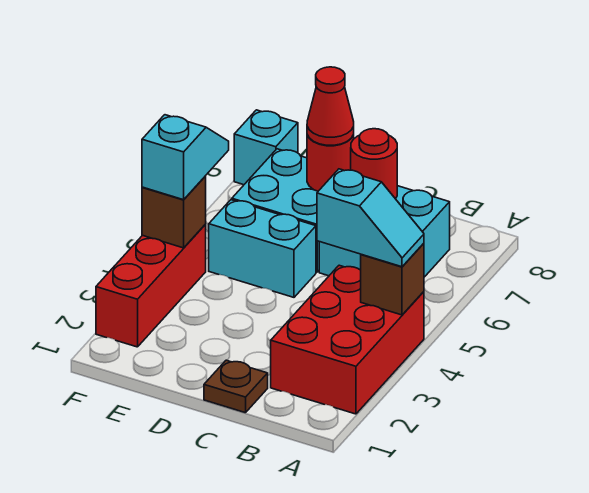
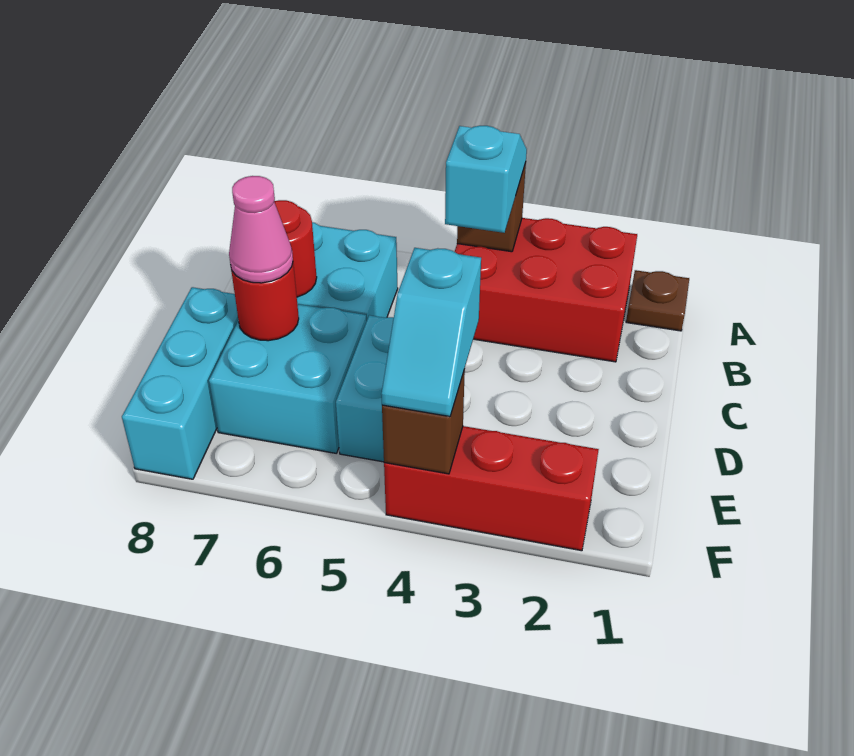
brown plate C1 level 1 -> brown plate A1 level 1
red cone D7 level 3 -> pink cone D7 level 3
cyan slope F4:F5 level 3 top 4 -> cyan slope E4:F4 level 3 top E
cyan brick F8 level 1 -> cyan brick D8:F8 level 1

